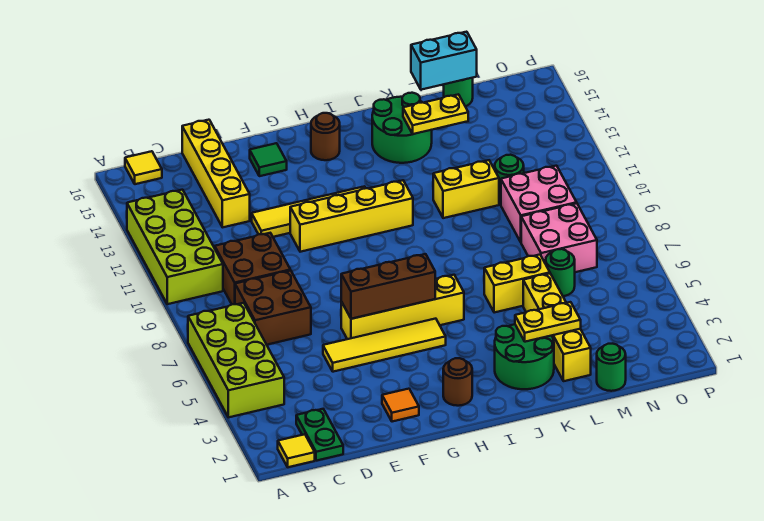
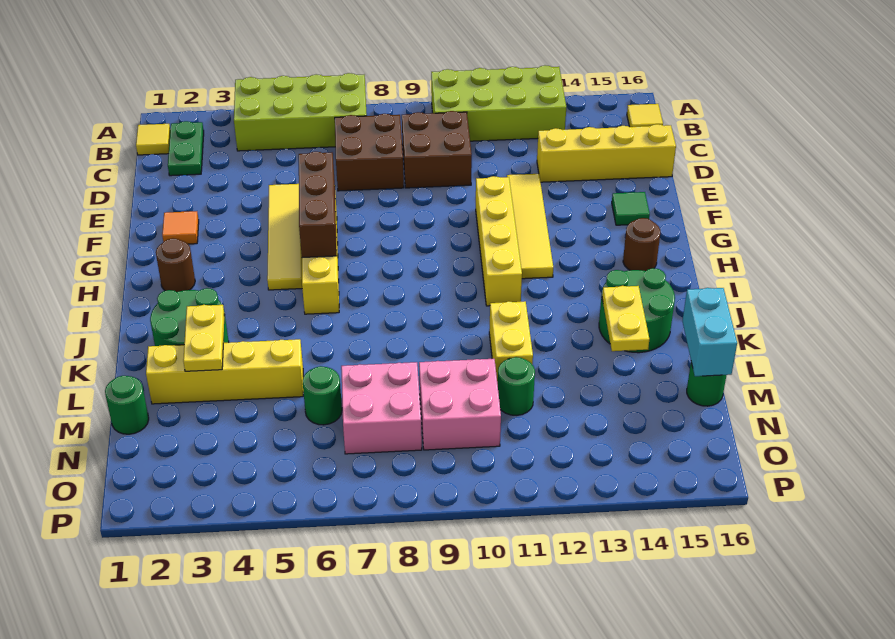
green plate C1:C2 level 1 -> green plate B2:C2 level 1
yellow brick K6:L6 level 1 -> none

